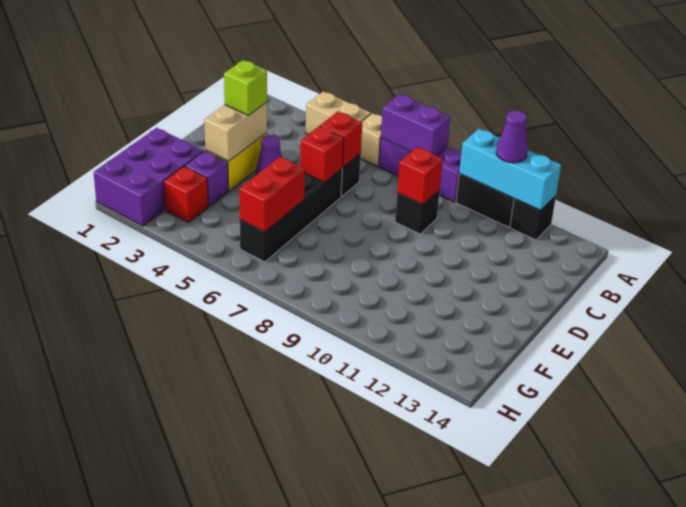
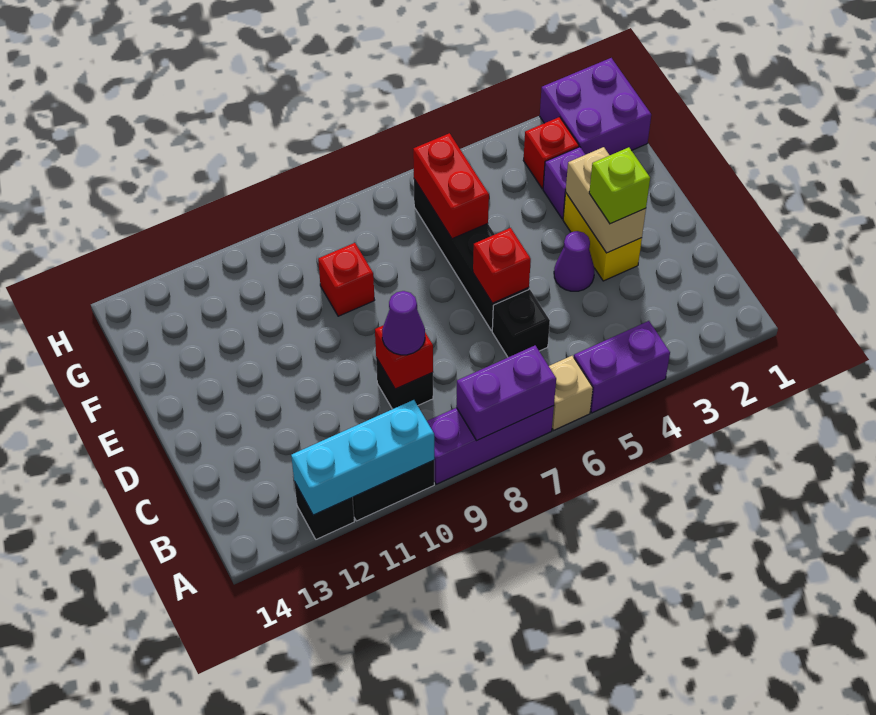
tan brick A4:A5 level 1 -> purple brick A4:A5 level 1
purple cone A11 level 3 -> purple cone C9 level 3
red brick C6 level 2 -> red brick F9 level 1
purple brick F1:H2 level 1 -> purple brick G1:H2 level 1

